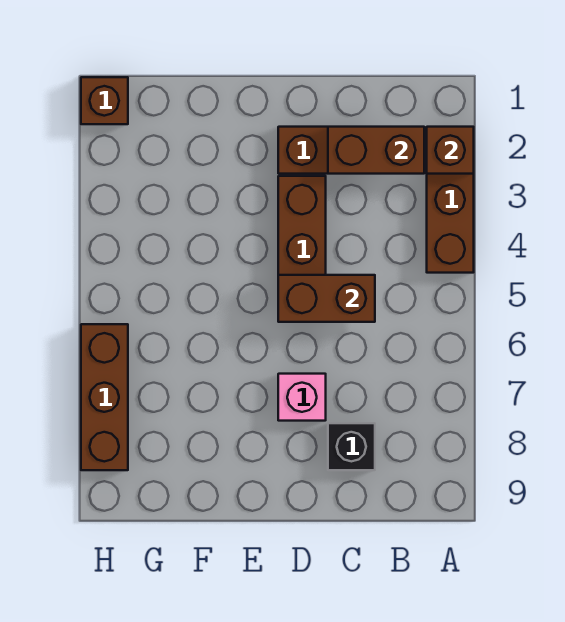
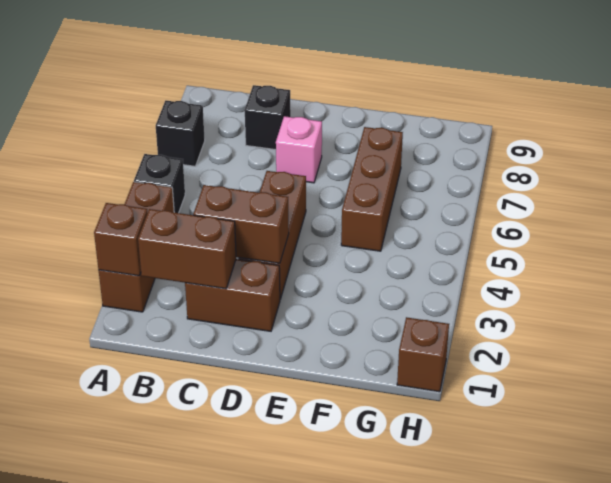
none -> black brick A5 level 1
none -> black brick A7 level 1
brown brick C5:D5 level 2 -> brown brick C3:D3 level 2
brown brick H6:H8 level 1 -> brown brick F5:F7 level 1

